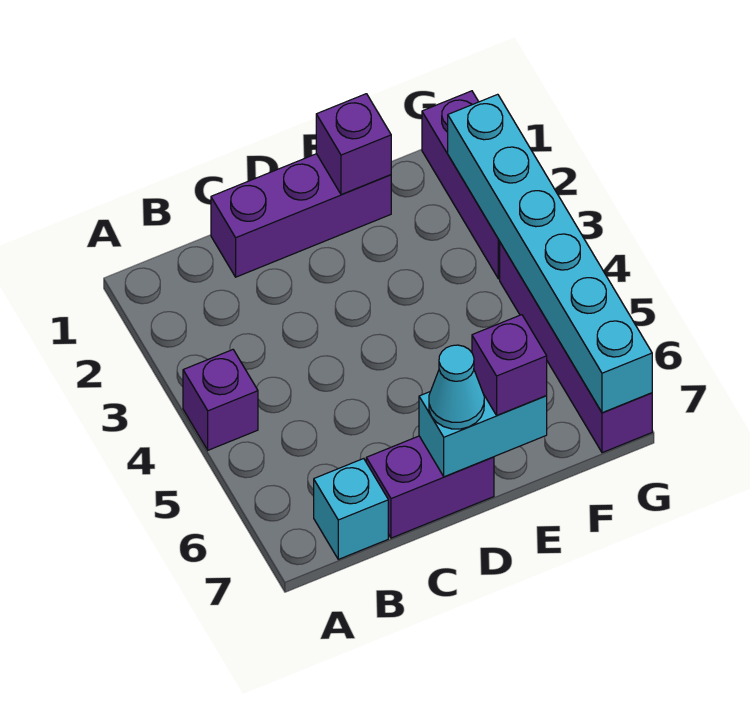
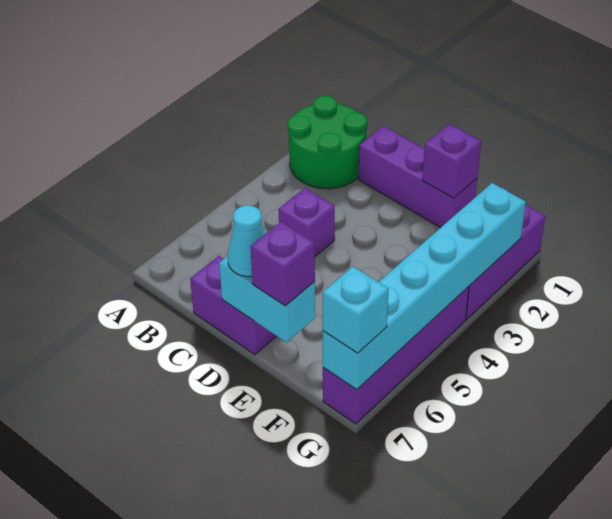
none -> green round brick A1:B2 level 1
purple brick A4 level 1 -> purple brick C4 level 1
cyan brick B7 level 1 -> cyan brick G7 level 3

